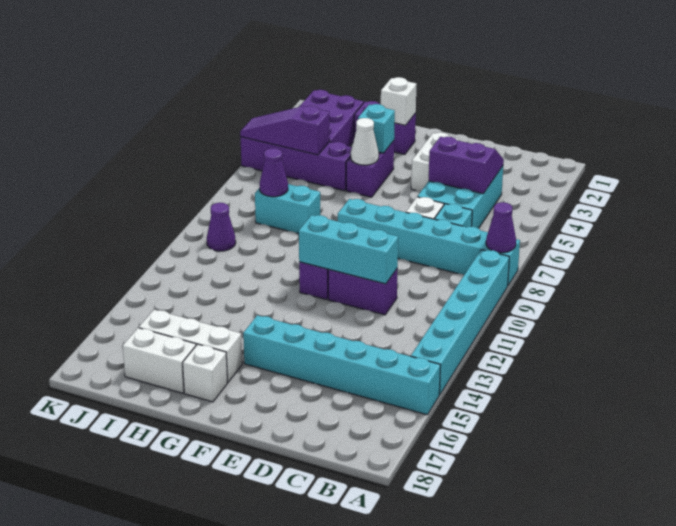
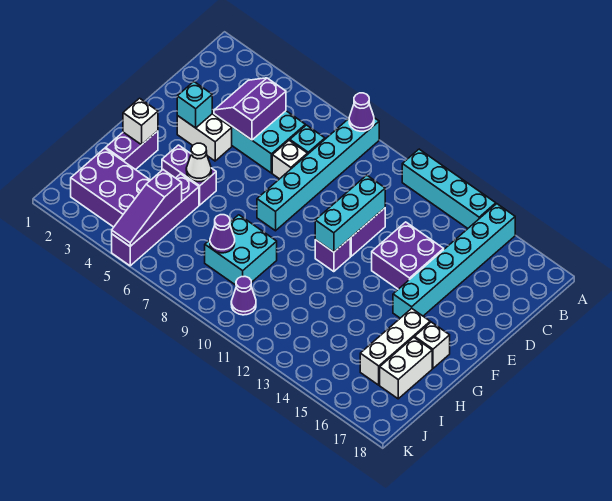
cyan brick A9:A14 level 1 -> cyan brick A11:A14 level 1
none -> purple brick D13:E14 level 1
cyan brick G4 level 2 -> cyan brick E3 level 2
cyan brick H8:I8 level 1 -> cyan brick H8:I9 level 1

